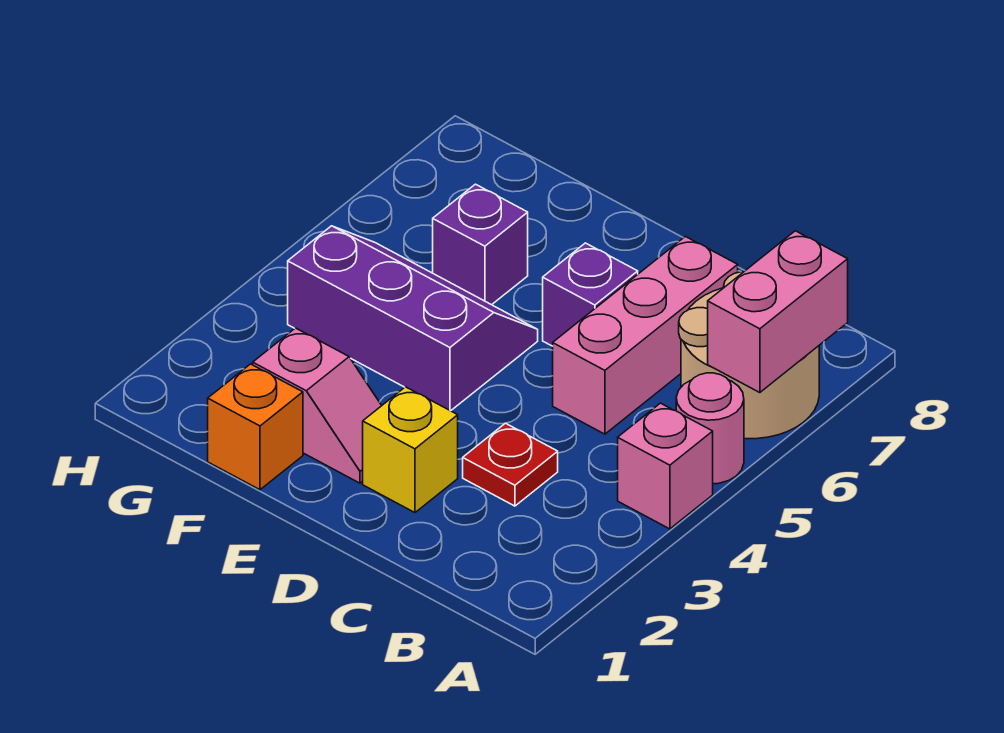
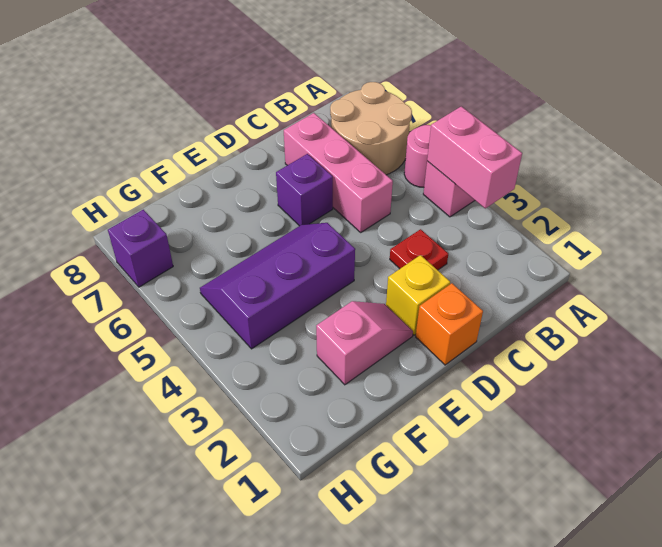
pink brick A6:A7 level 2 -> pink brick A3:A4 level 2
orange brick F1 level 1 -> orange brick D1 level 1
purple brick F6 level 1 -> purple brick H7 level 1

